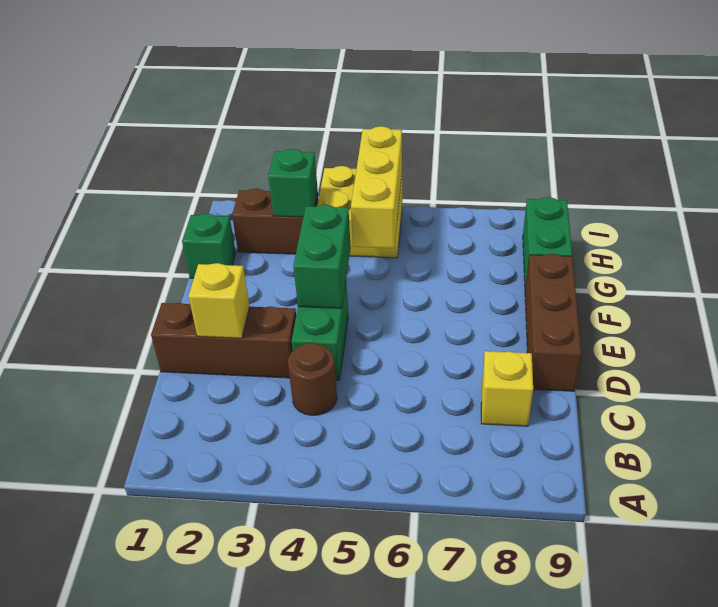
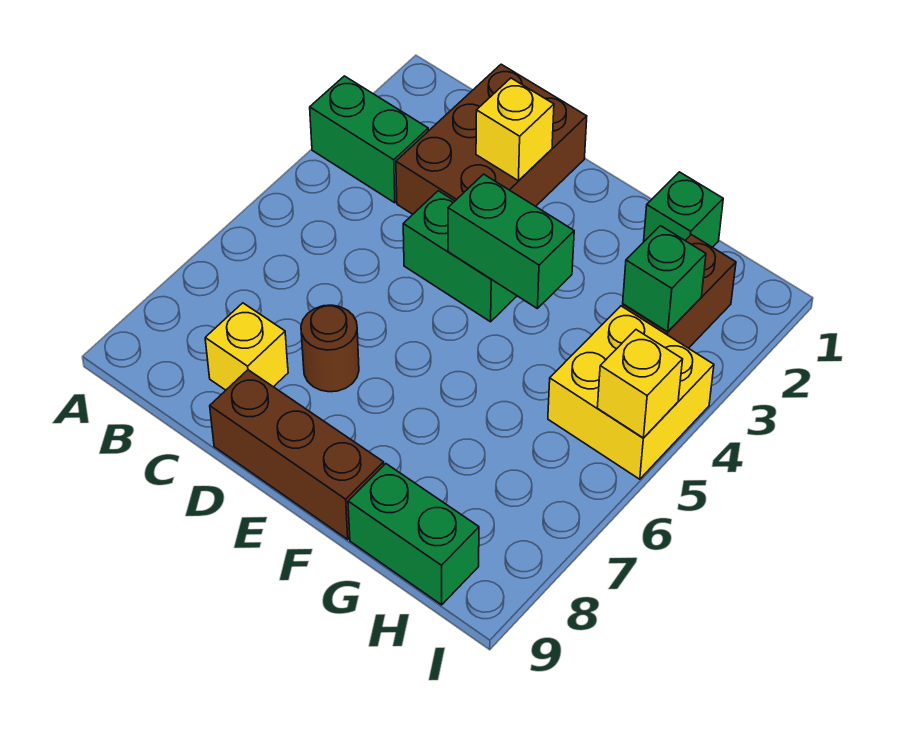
none -> green brick A3:B3 level 1
brown round brick C4 level 1 -> brown round brick D7 level 1
brown brick D1:D3 level 1 -> brown brick C1:D3 level 1
yellow brick G5:I5 level 2 -> yellow brick I5 level 2

